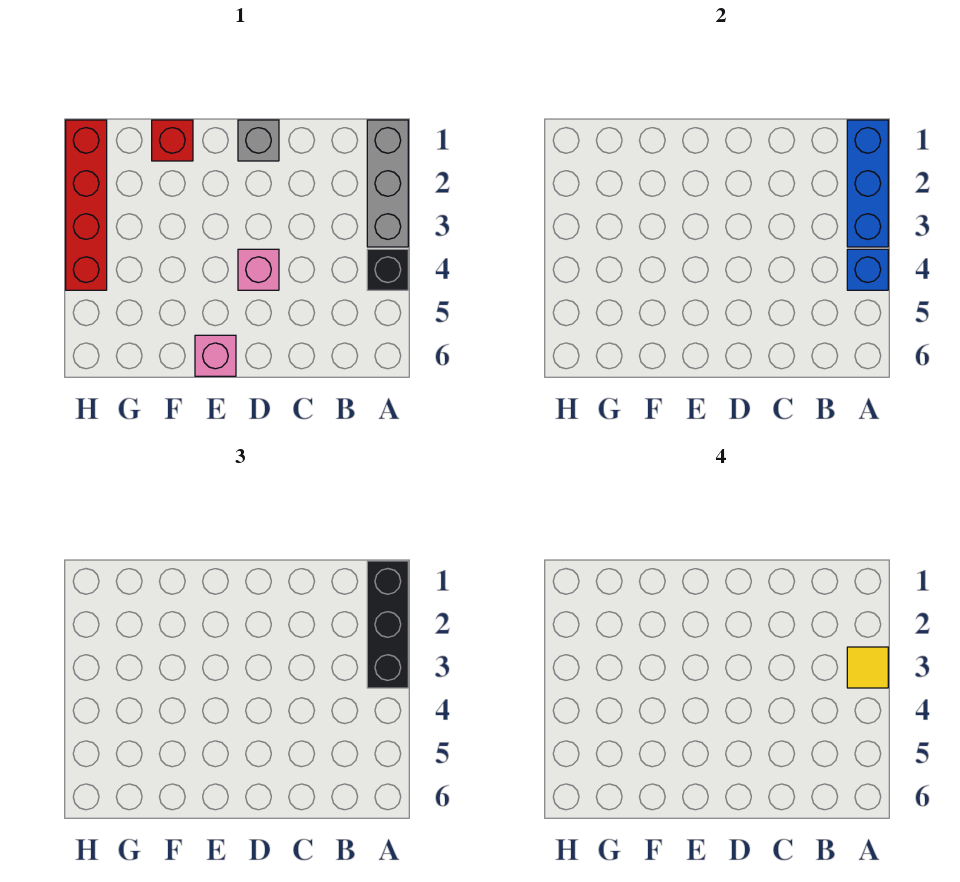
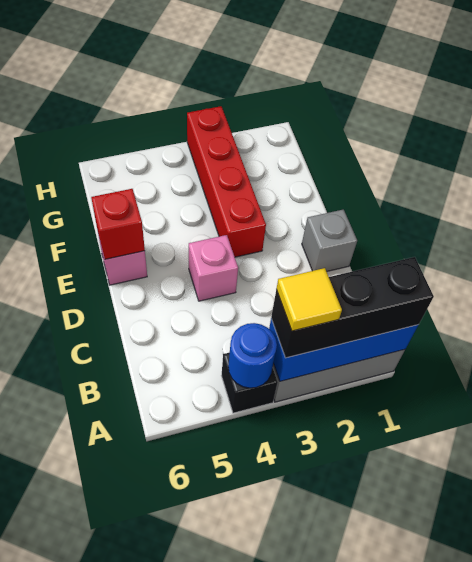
blue brick A4 level 2 -> blue round brick A4 level 2
red brick F1 level 1 -> red brick E6 level 2
red brick H1:H4 level 1 -> red brick E3:H3 level 1

